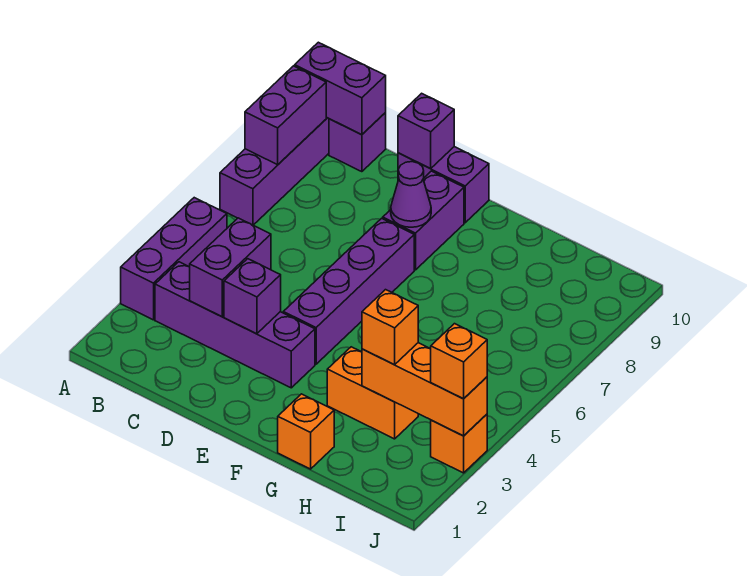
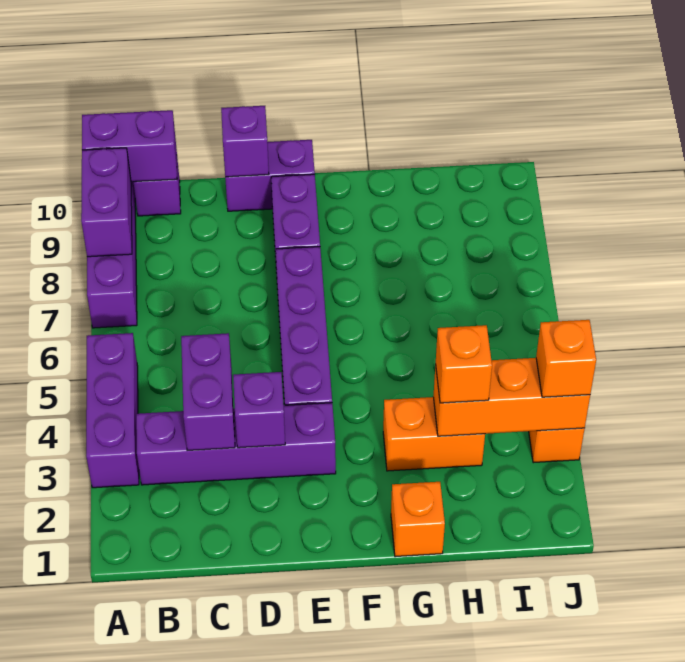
purple cone E8 level 2 -> none

